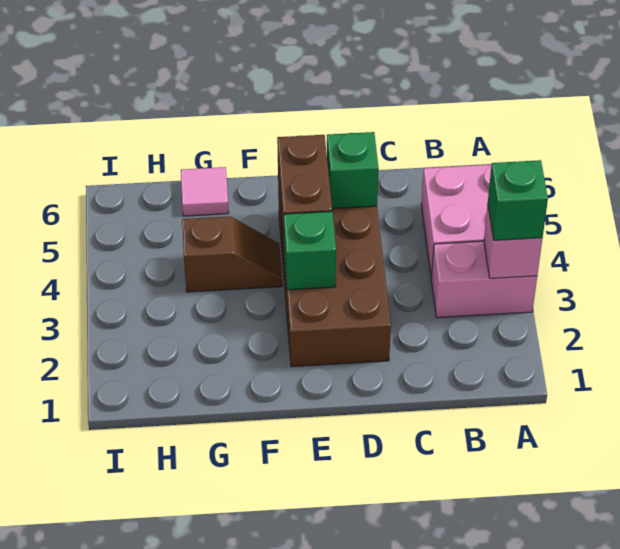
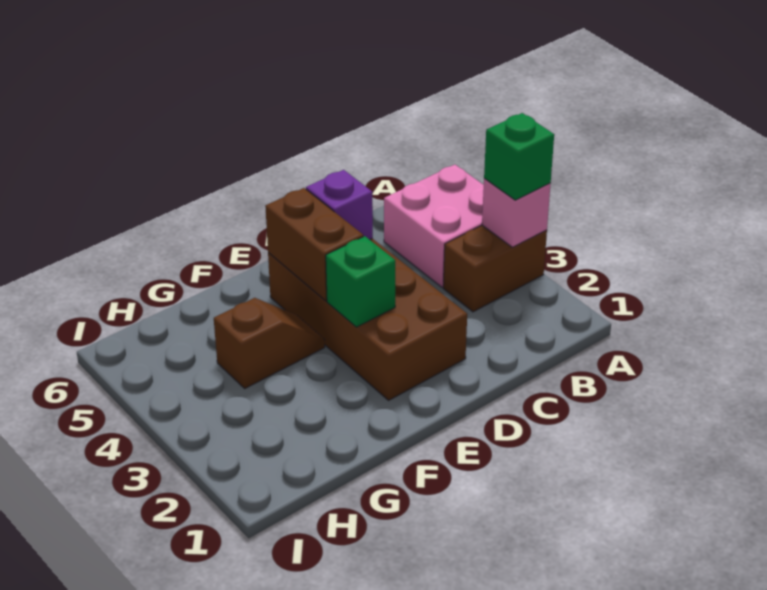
pink brick A3:B3 level 1 -> brown brick A3:B3 level 1
green brick D5 level 2 -> purple brick D5 level 2
pink tile G6 level 1 -> none

